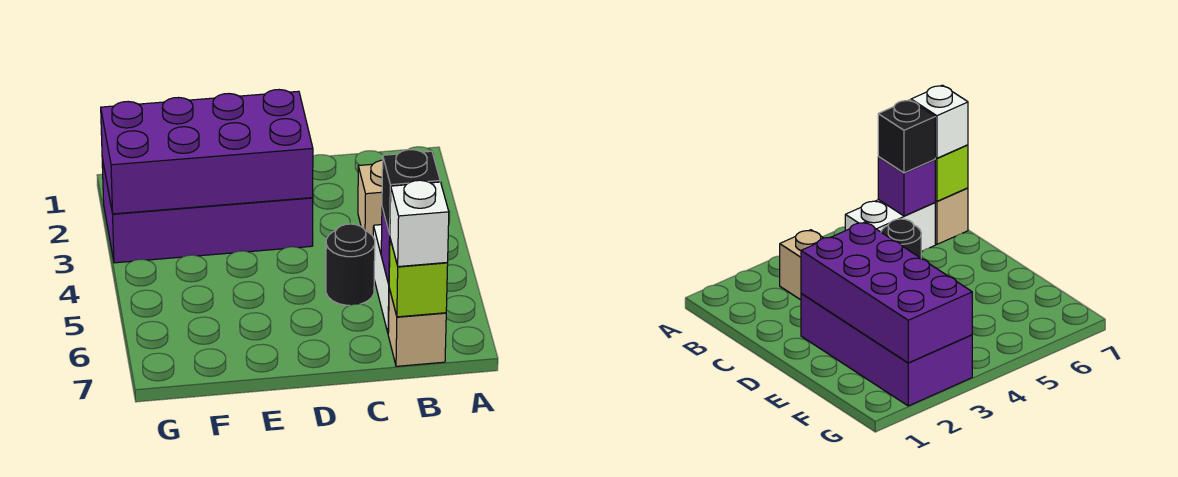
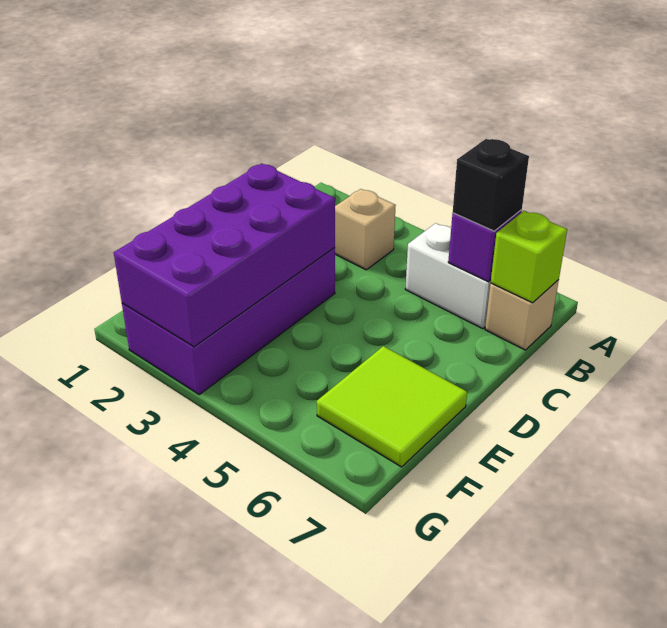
white brick B7 level 3 -> none
black round brick C5 level 1 -> none
none -> lime tile E6:F7 level 1

